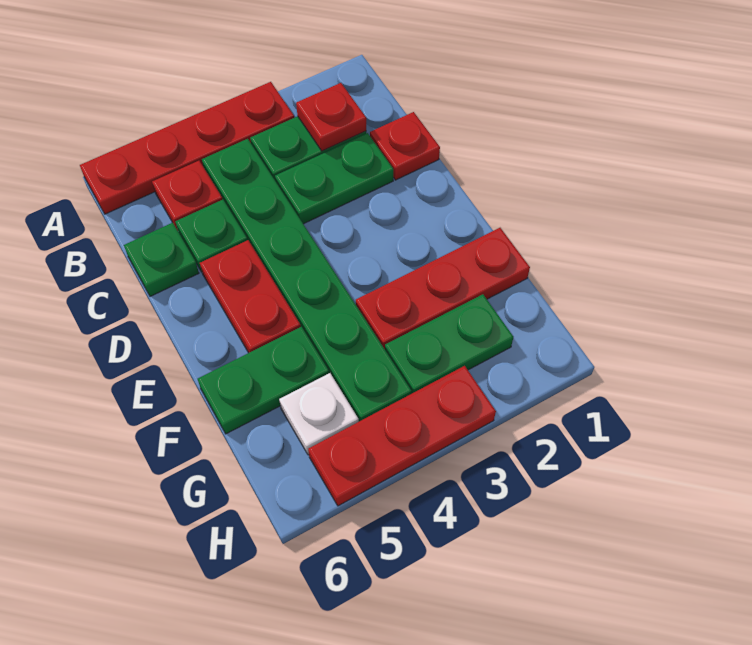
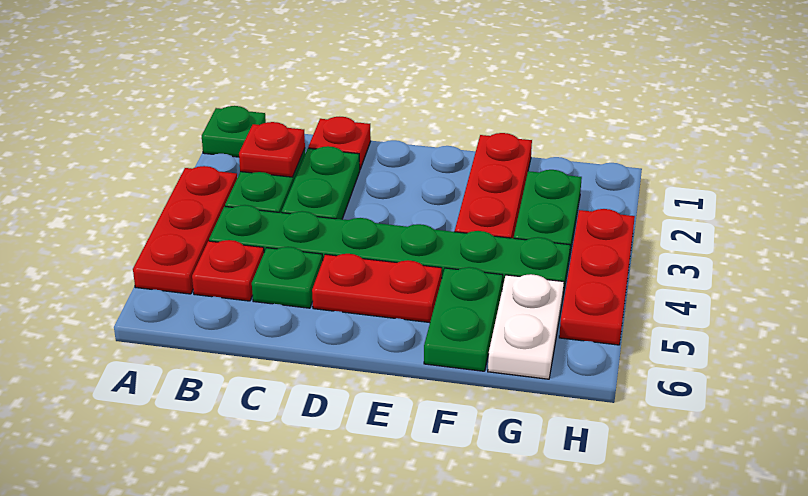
red plate A3:A6 level 1 -> red plate A3:A5 level 1
green plate C6 level 1 -> green plate A1 level 1
white plate G5 level 1 -> white plate G5:G6 level 1

